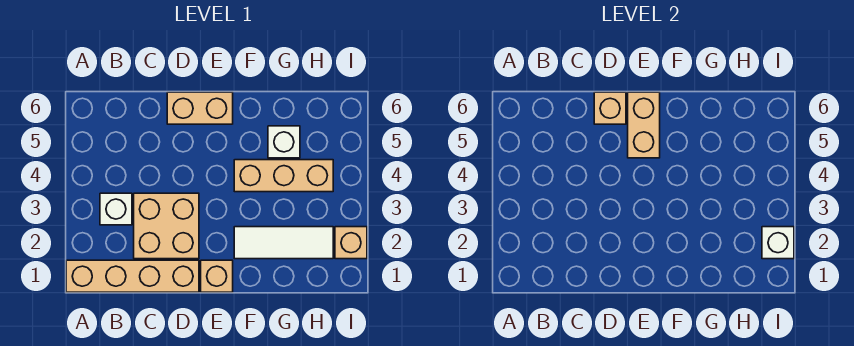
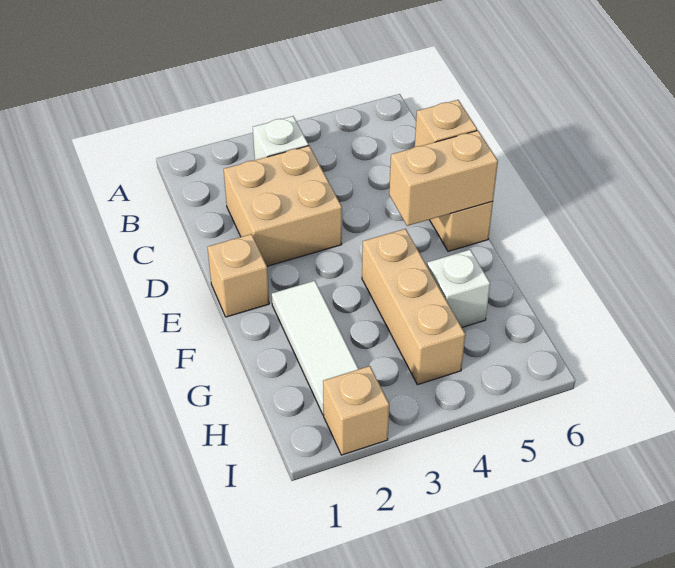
tan brick A1:D1 level 1 -> none
white brick I2 level 2 -> none

